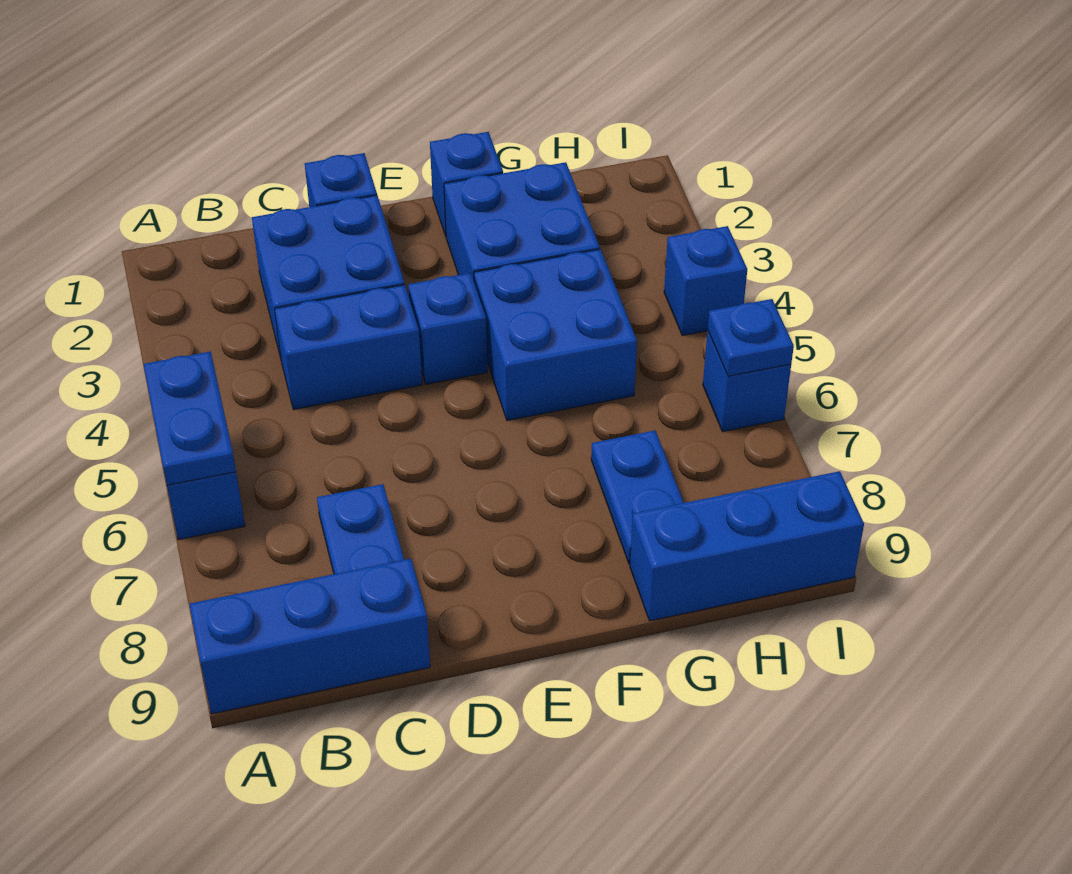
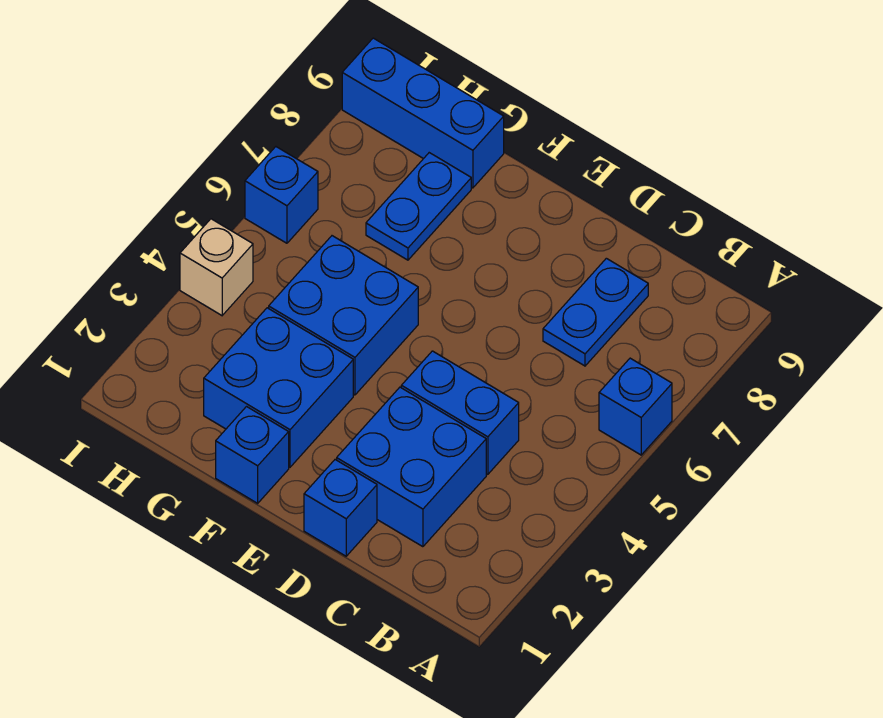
blue plate A5:A6 level 2 -> none
blue brick A9:C9 level 1 -> none
blue brick E4 level 1 -> none
blue brick I4 level 1 -> tan brick I4 level 1
blue plate I6 level 2 -> none

